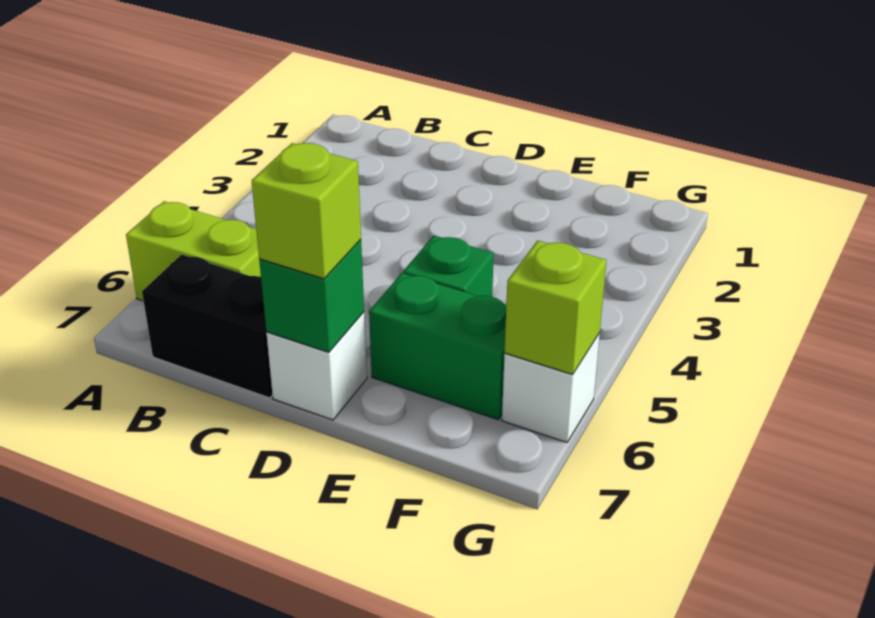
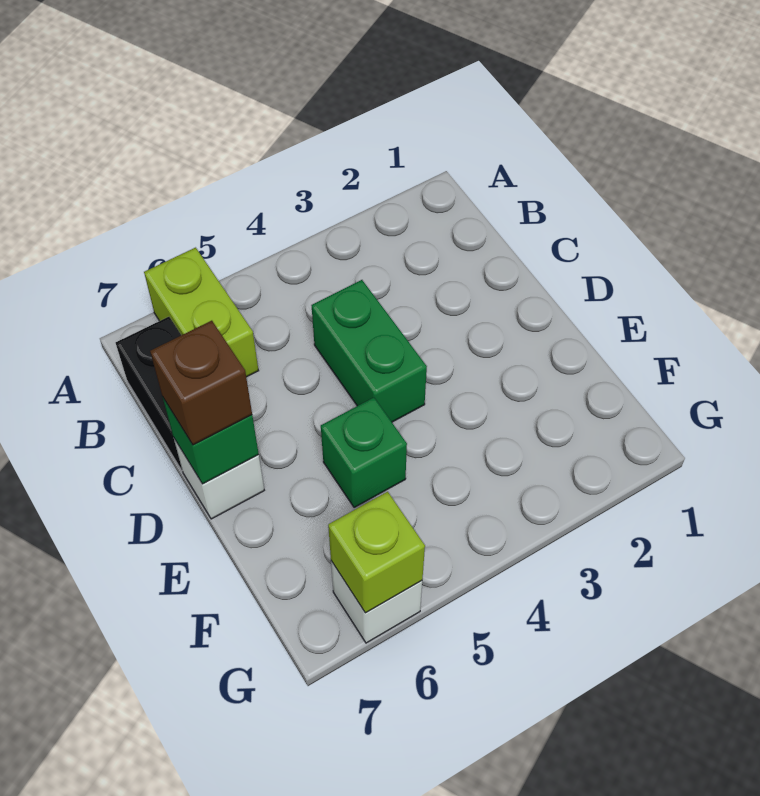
lime brick D7 level 3 -> brown brick D7 level 3
green brick E6:F6 level 1 -> green brick C4:D4 level 1

